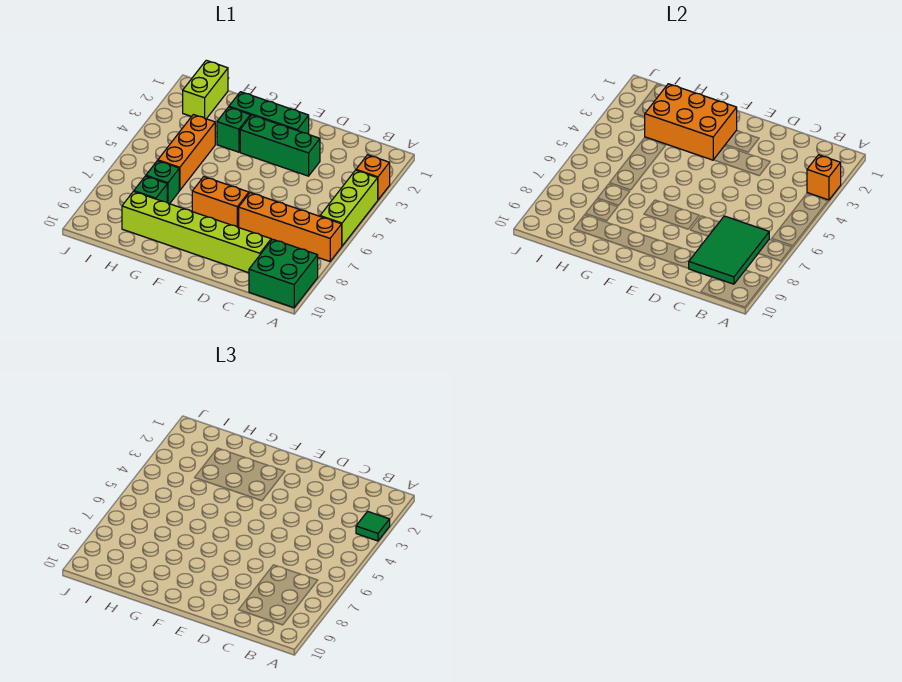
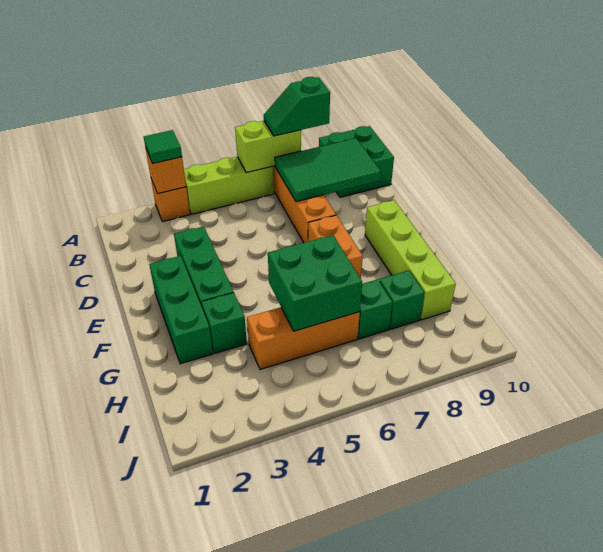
none -> green slope A7:A8 level 3 top 8
lime brick C9:H9 level 1 -> lime brick E9:H9 level 1
orange brick F2:H3 level 2 -> none
none -> green brick G5:H6 level 2
lime brick I1:I2 level 1 -> lime brick A6:A7 level 2

